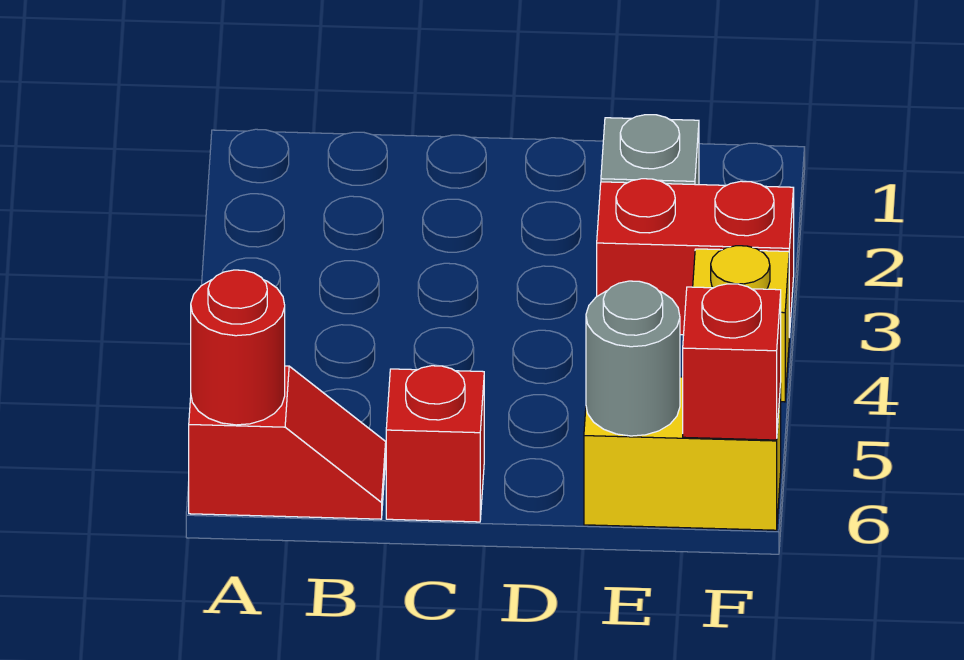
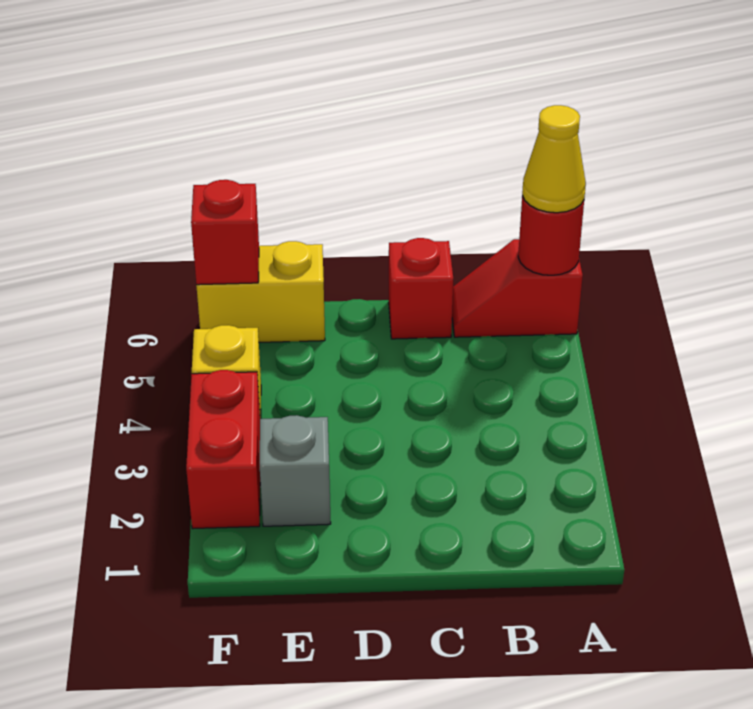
none -> yellow cone A6 level 3
red brick E3:F3 level 1 -> red brick F2:F3 level 1
grey round brick E6 level 2 -> none

